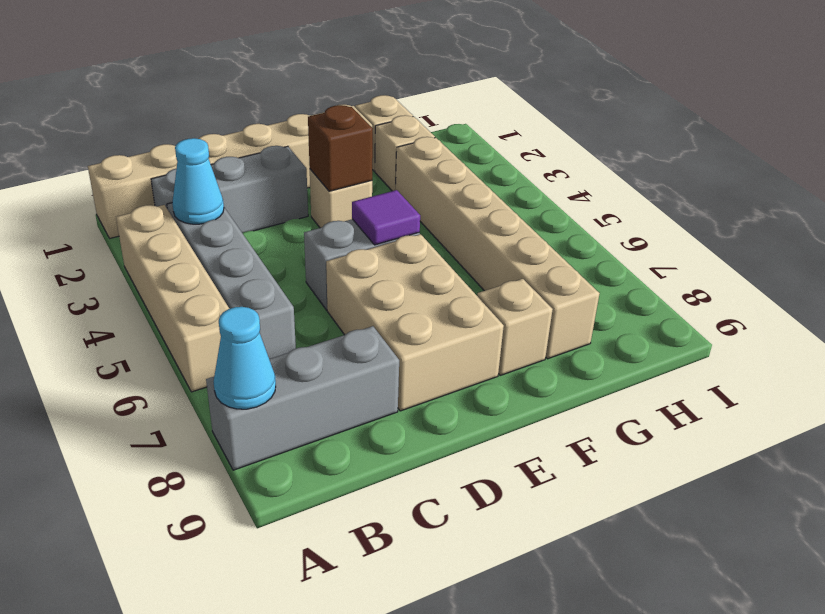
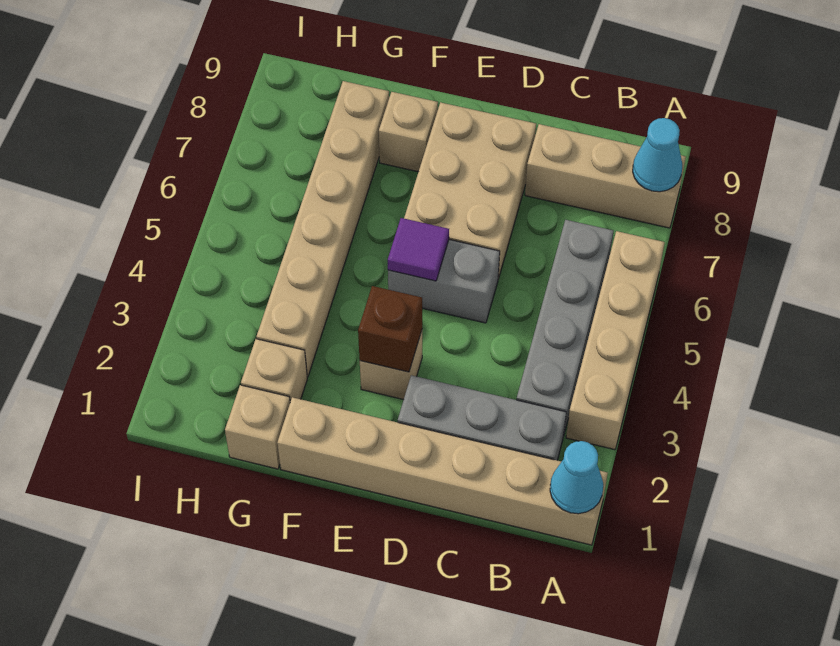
grey brick A8:C8 level 1 -> tan brick A8:C8 level 1
cyan cone B3 level 2 -> cyan cone A1 level 2

